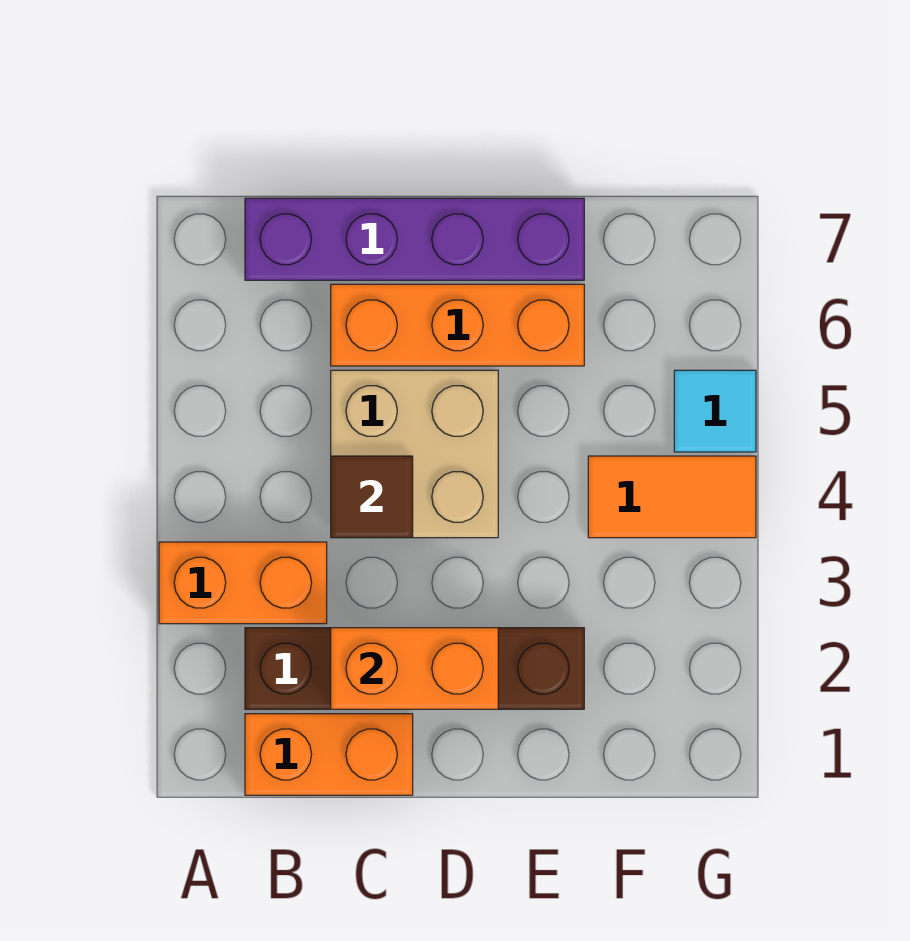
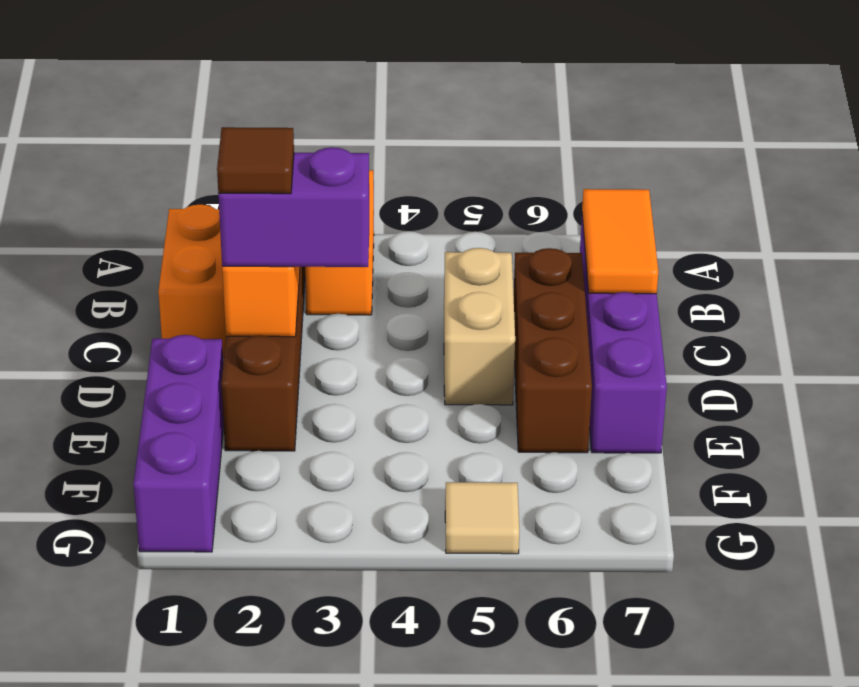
tan brick C4:D5 level 1 -> tan brick C5:D5 level 1
brown tile C4 level 2 -> brown tile D2 level 4
orange brick C6:E6 level 1 -> brown brick C6:E6 level 1
none -> purple brick D2:D3 level 3
none -> purple brick E1:G1 level 1
orange tile F4:G4 level 1 -> orange tile B7:C7 level 2
cyan tile G5 level 1 -> tan tile G5 level 1

